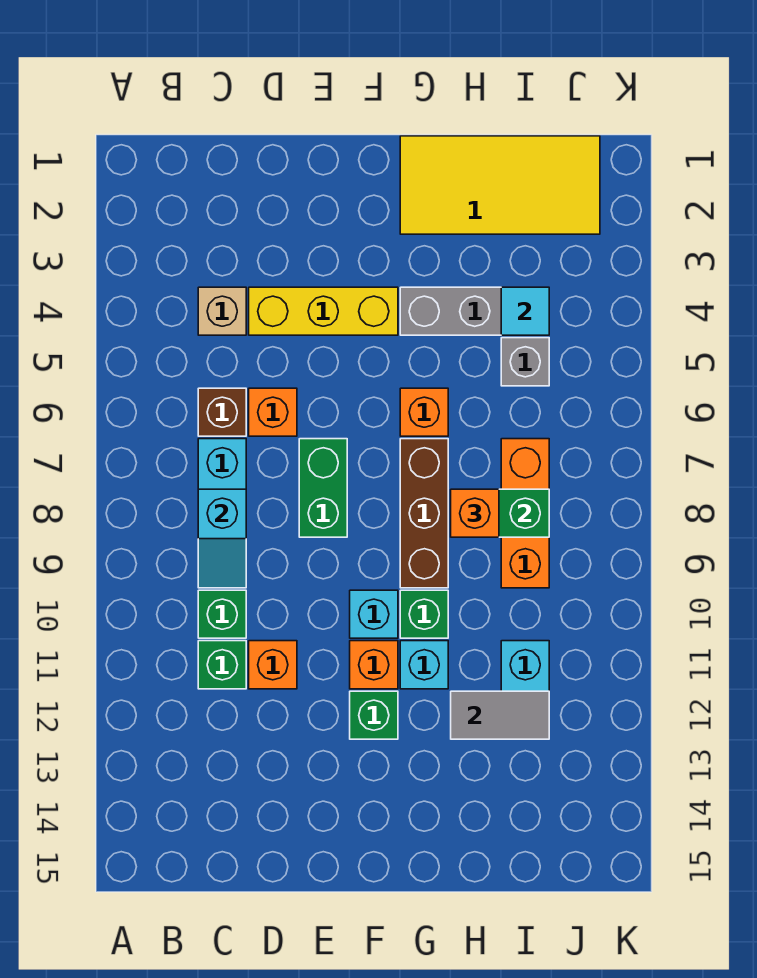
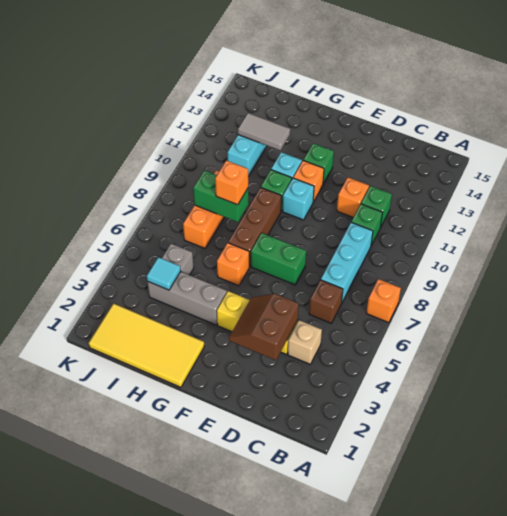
cyan slope C8:C9 level 2 top 8 -> none
none -> brown slope D3:E4 level 2 top D
orange brick D6 level 1 -> orange brick A7 level 1
green brick E7:E8 level 1 -> green brick E7:F7 level 1

